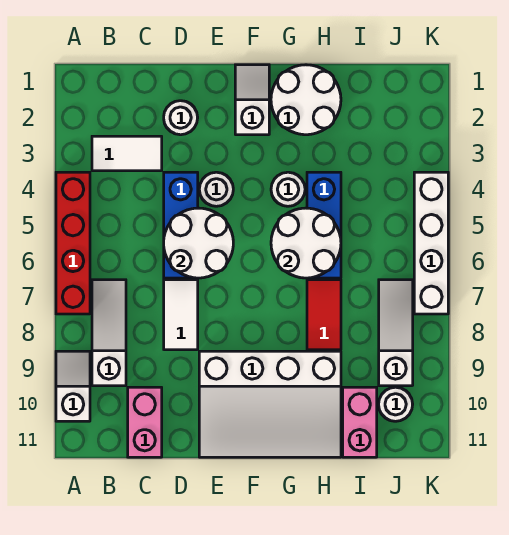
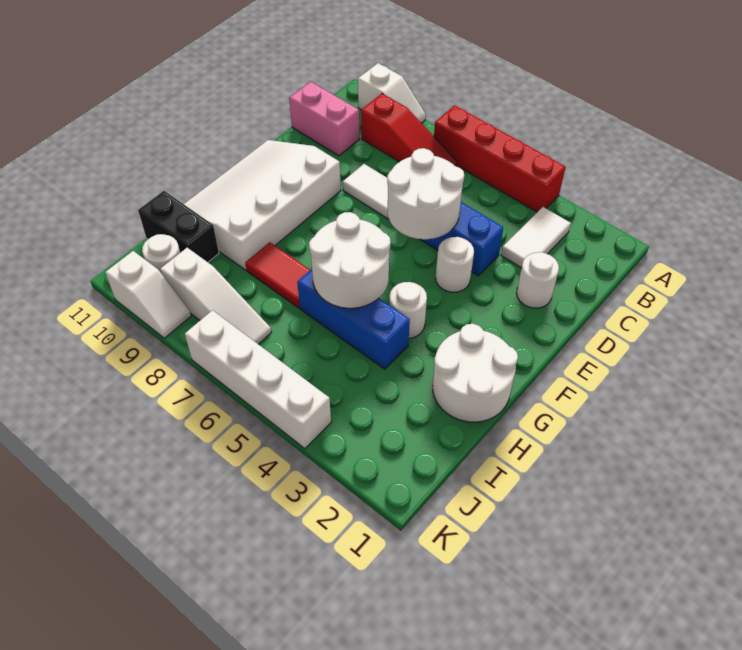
white slope B7:B9 level 1 top 9 -> red slope B7:B9 level 1 top 9
white slope F1:F2 level 1 top 2 -> white slope K9:K10 level 1 top 10
pink brick I10:I11 level 1 -> black brick I10:I11 level 1

